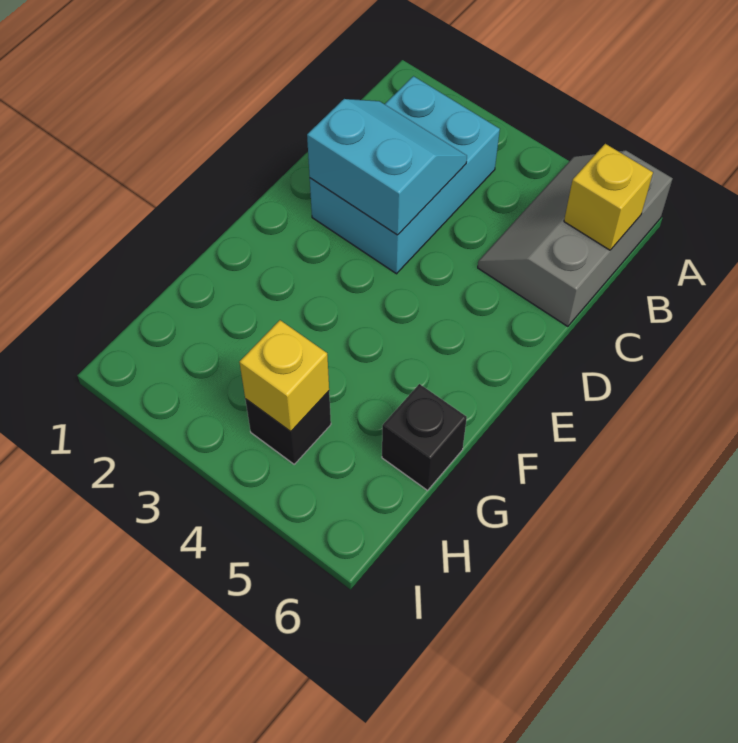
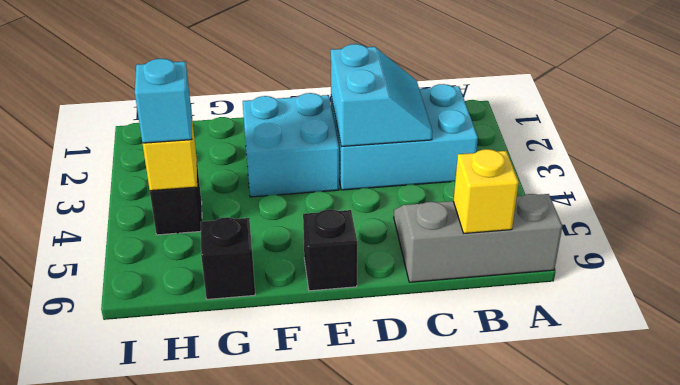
none -> cyan brick E2:F3 level 1
none -> black brick E6 level 1
none -> cyan brick H4 level 3

